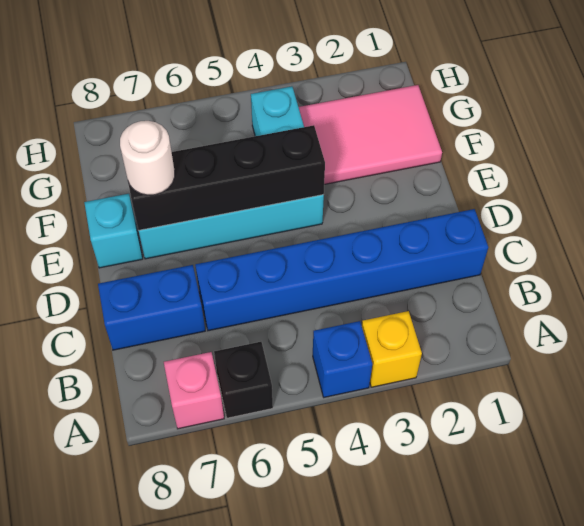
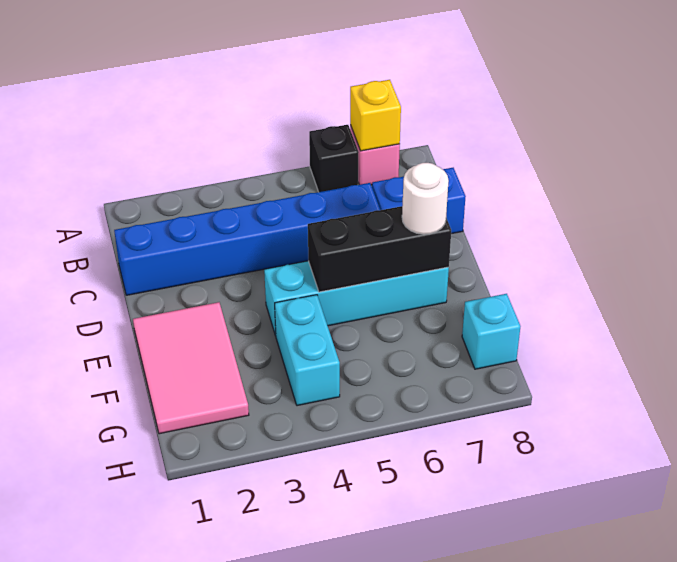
yellow brick A3 level 1 -> yellow brick A7 level 2
blue brick A4 level 1 -> none
black brick E4:E7 level 2 -> black brick E5:E7 level 2
cyan brick E8 level 1 -> cyan brick G8 level 1
pink tile F1:G3 level 1 -> pink tile E1:G2 level 1

